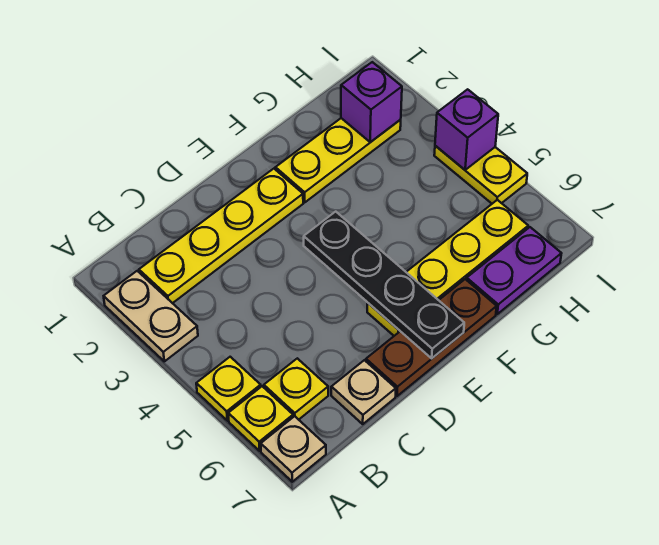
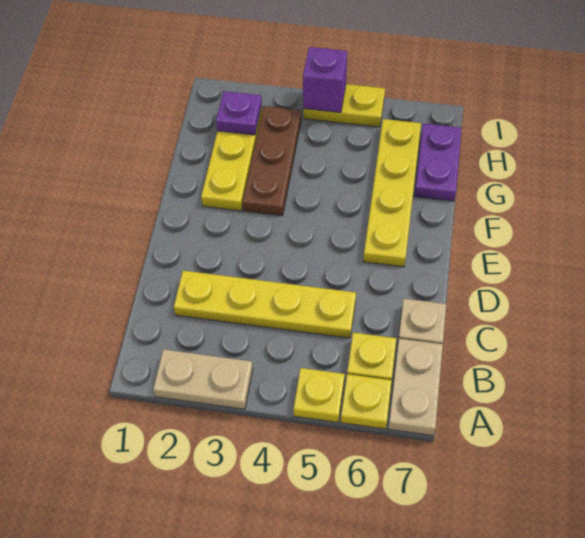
tan plate A7 level 1 -> tan plate A7:B7 level 1
yellow plate B2:E2 level 1 -> yellow plate C2:C5 level 1
brown plate D7:F7 level 1 -> brown plate F3:H3 level 1
black plate E4:E7 level 2 -> none
purple brick H2 level 2 -> purple plate H2 level 2

